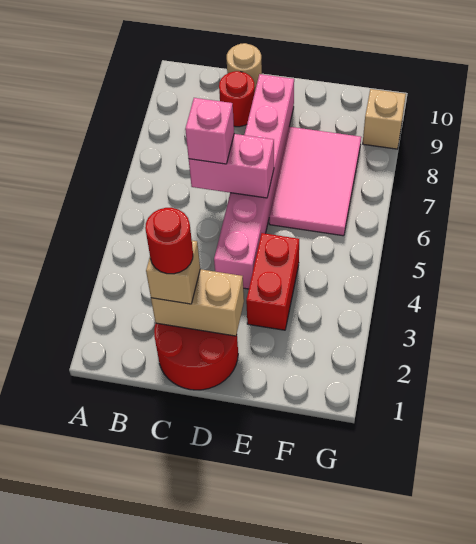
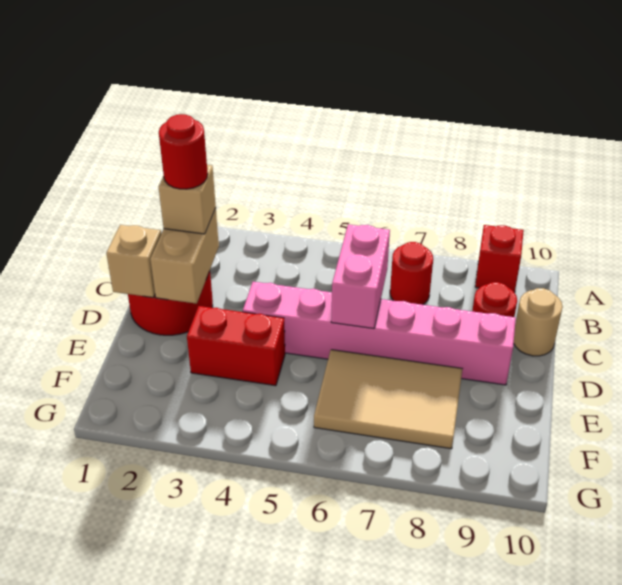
none -> red brick A9 level 1
none -> red round brick B7 level 1
pink brick C6 level 3 -> none
pink tile E6:F8 level 1 -> tan tile E6:F8 level 1
tan brick G9 level 1 -> tan brick D1 level 2

